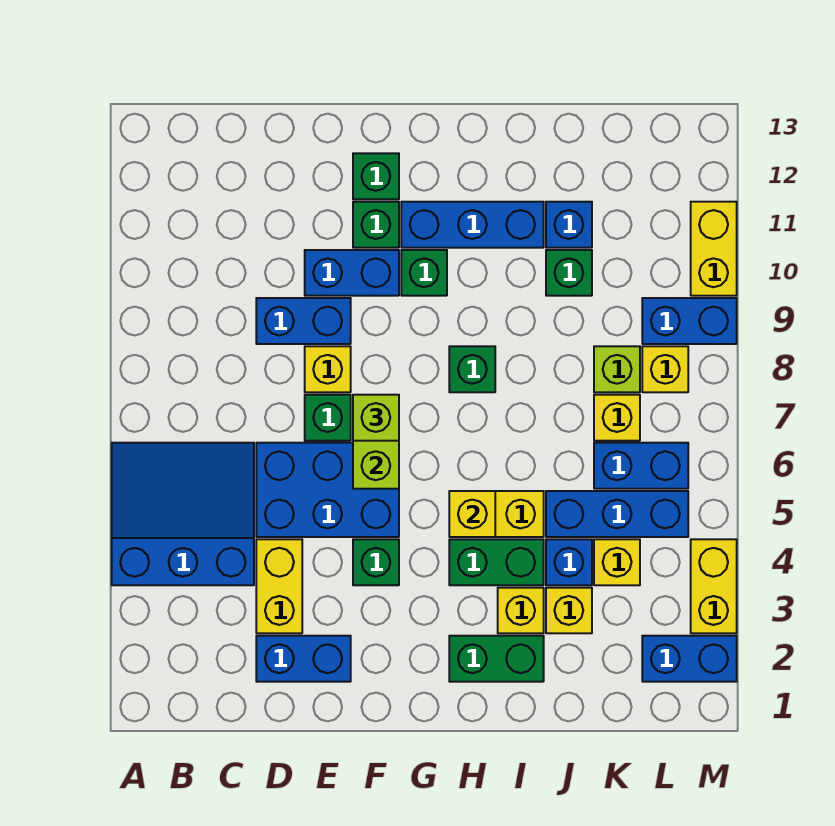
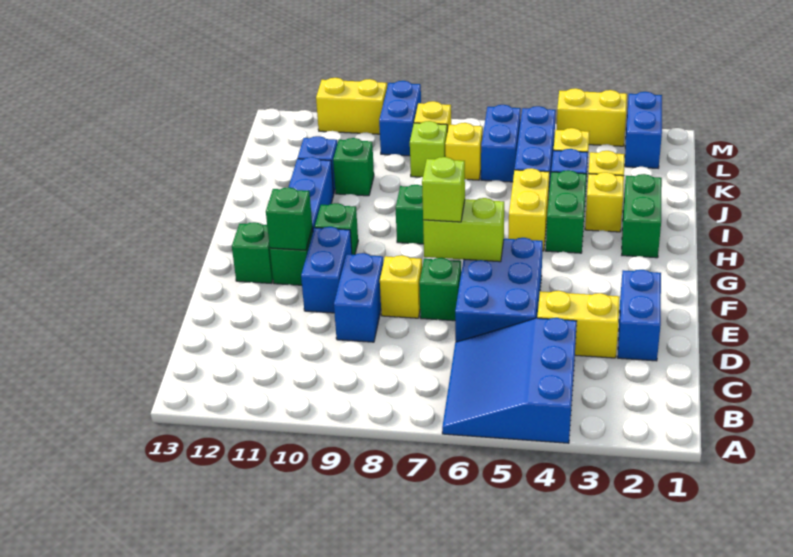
green brick F4 level 1 -> green brick F11 level 2
yellow brick H5 level 2 -> none

